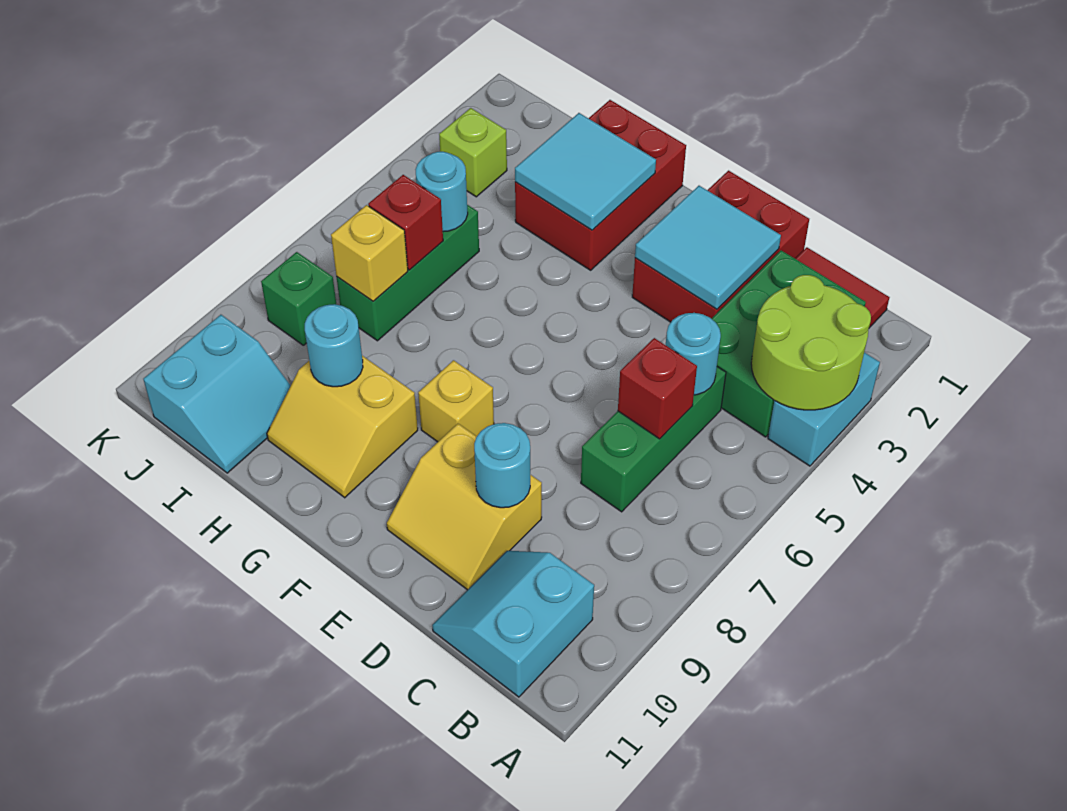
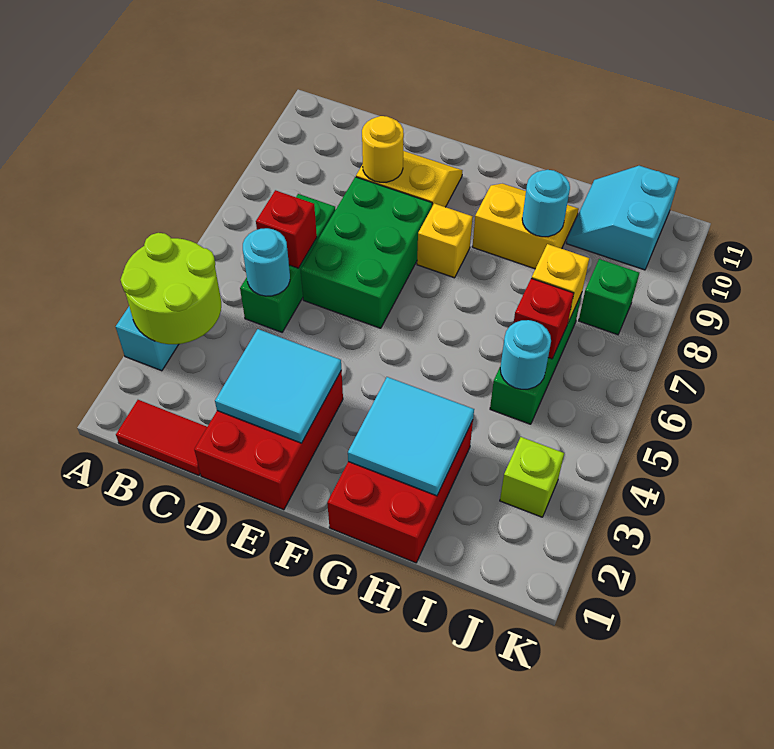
green brick B2:C4 level 1 -> green brick D6:E8 level 1
cyan slope B10:C11 level 1 top B -> none
cyan round brick D9 level 2 -> yellow round brick D9 level 2

